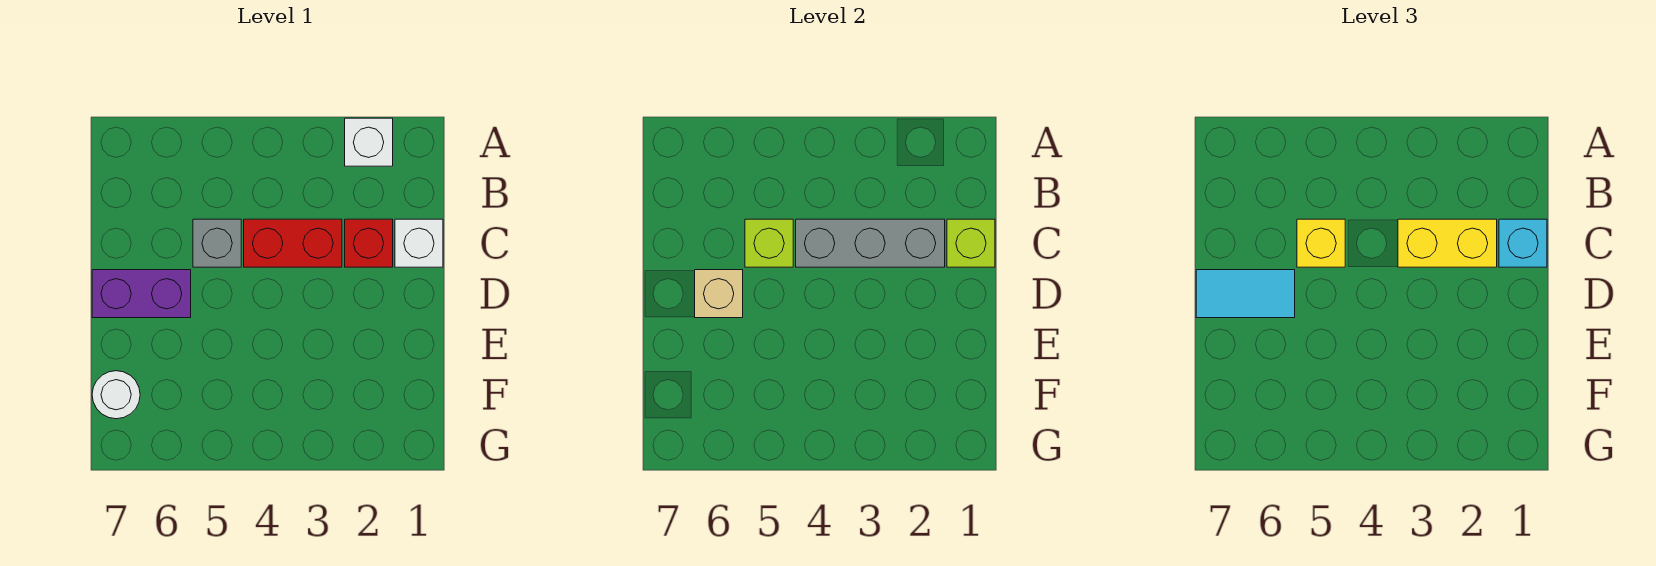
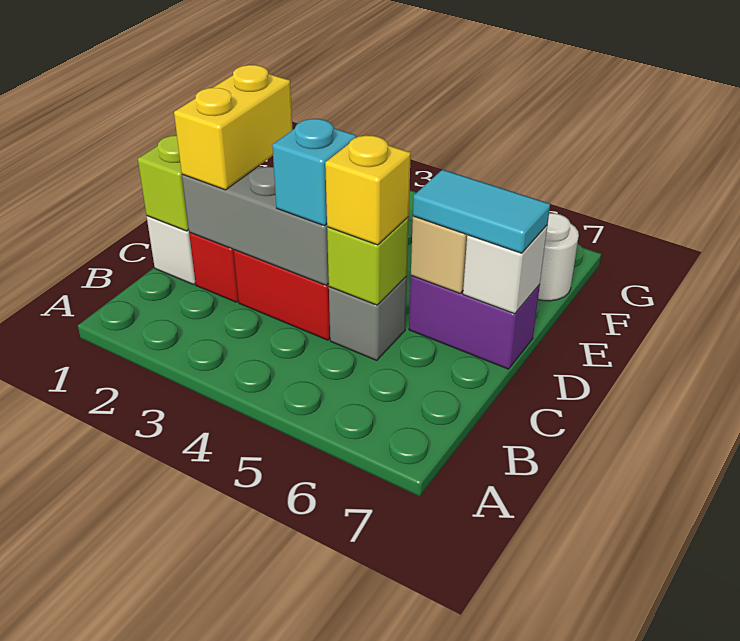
white brick A2 level 1 -> white brick D7 level 2
cyan brick C1 level 3 -> cyan brick C4 level 3
yellow brick C2:C3 level 3 -> yellow brick C2:D2 level 3

